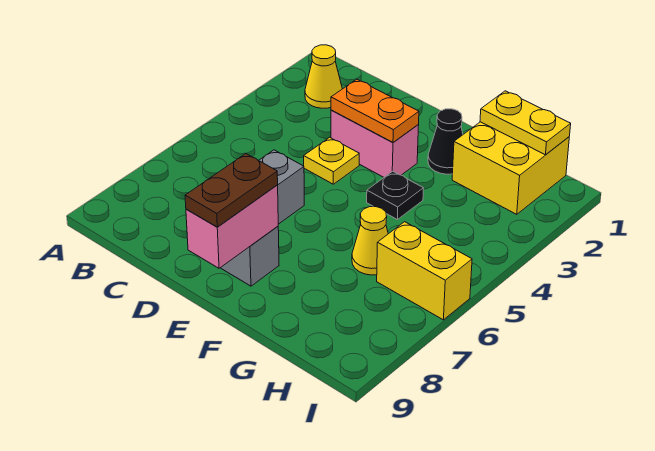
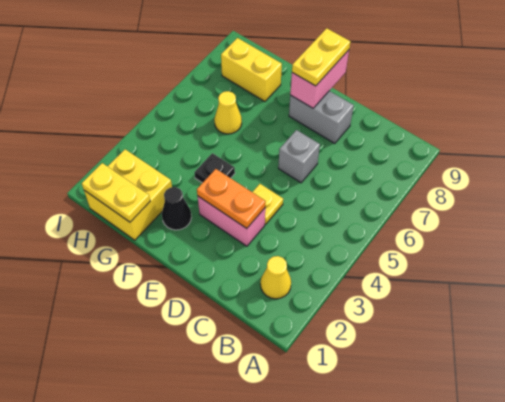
brown plate E8:E9 level 3 -> yellow plate E8:E9 level 3
yellow brick H6:I6 level 1 -> yellow brick G8:H8 level 1

